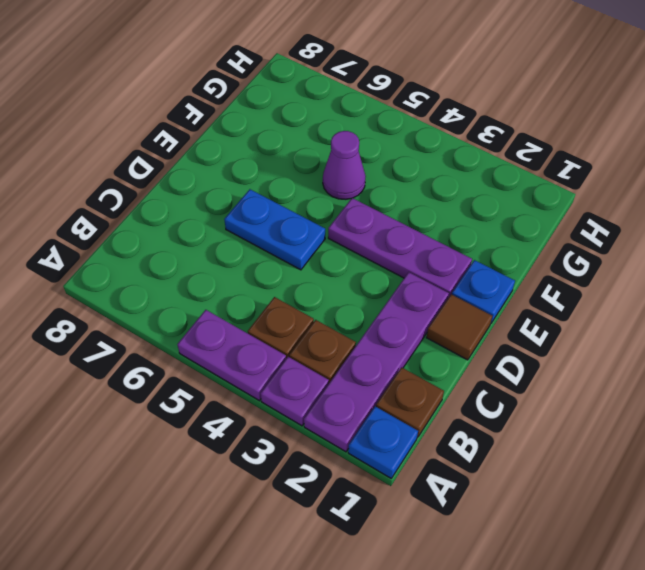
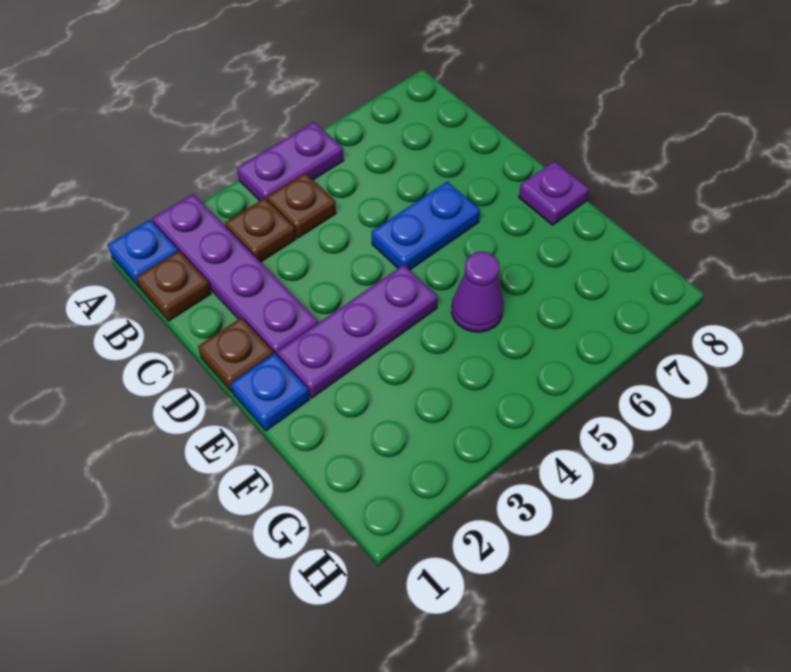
purple plate A3 level 1 -> purple plate E8 level 1
brown tile D1 level 1 -> brown plate D1 level 1

